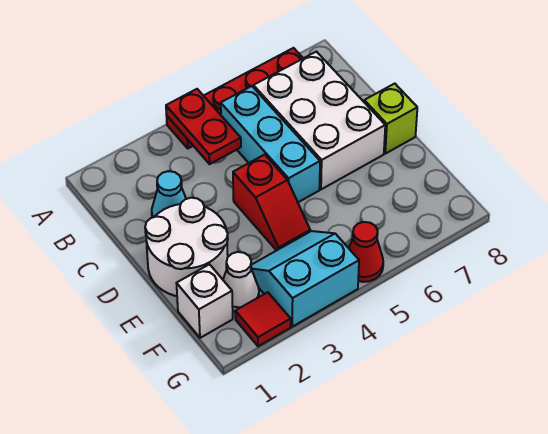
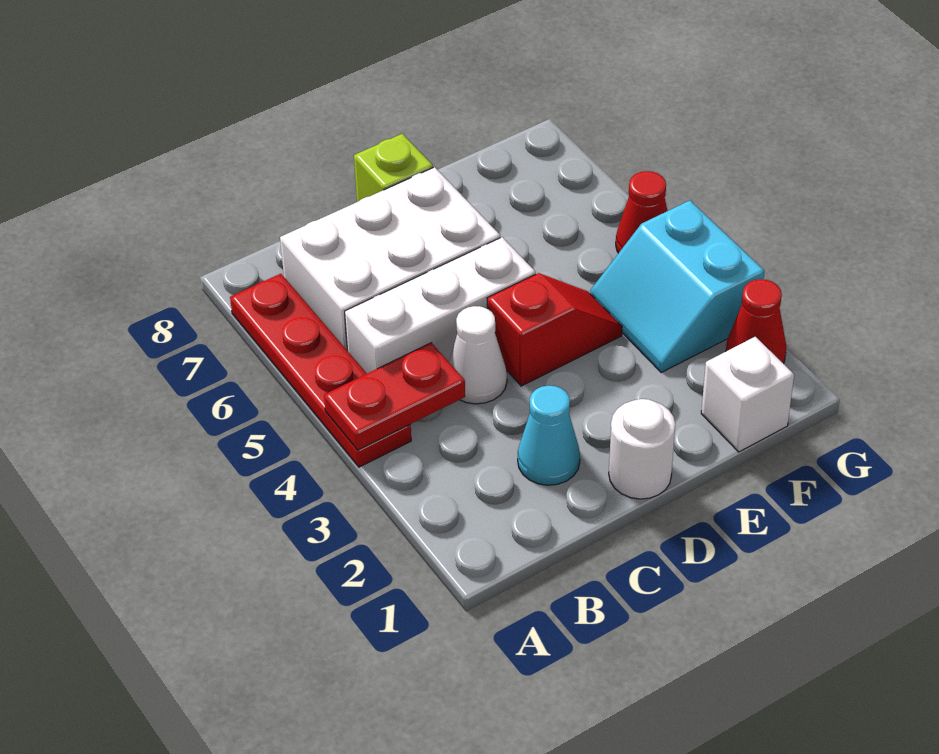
cyan brick B5:D5 level 1 -> white brick B5:D5 level 1
white round brick D1:E2 level 1 -> white round brick D1 level 1
white cone F2 level 1 -> white cone C4 level 1
red tile G2 level 1 -> red cone G2 level 1

